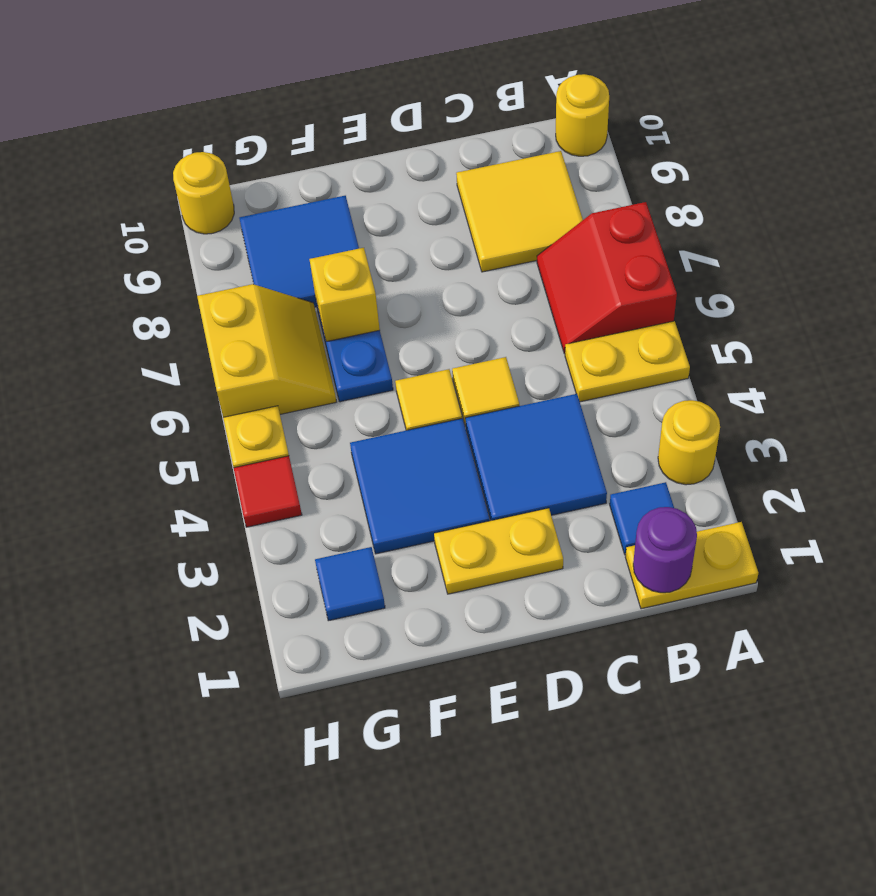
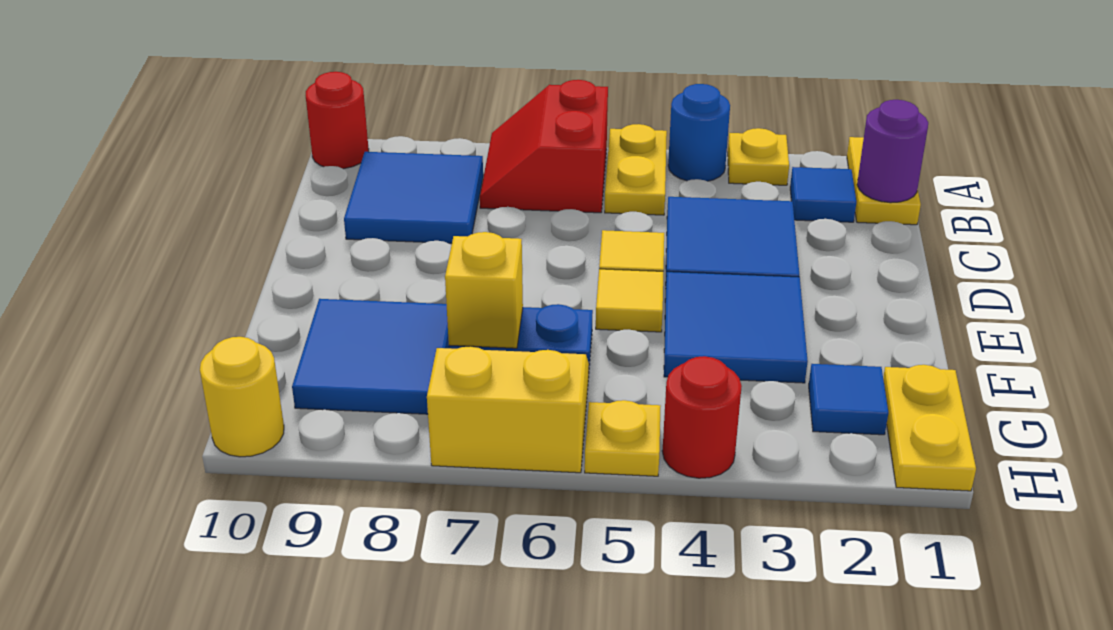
yellow round brick A3 level 1 -> yellow plate A3 level 1
none -> blue round brick A4 level 1
red slope A6:B7 level 1 top A -> red slope A6:B7 level 1 top 6
yellow round brick A10 level 1 -> red round brick A10 level 1
yellow tile B8:C9 level 1 -> blue tile B8:C9 level 1
yellow plate D2:E2 level 1 -> yellow plate G1:H1 level 1
red tile H4 level 1 -> red round brick H4 level 1

